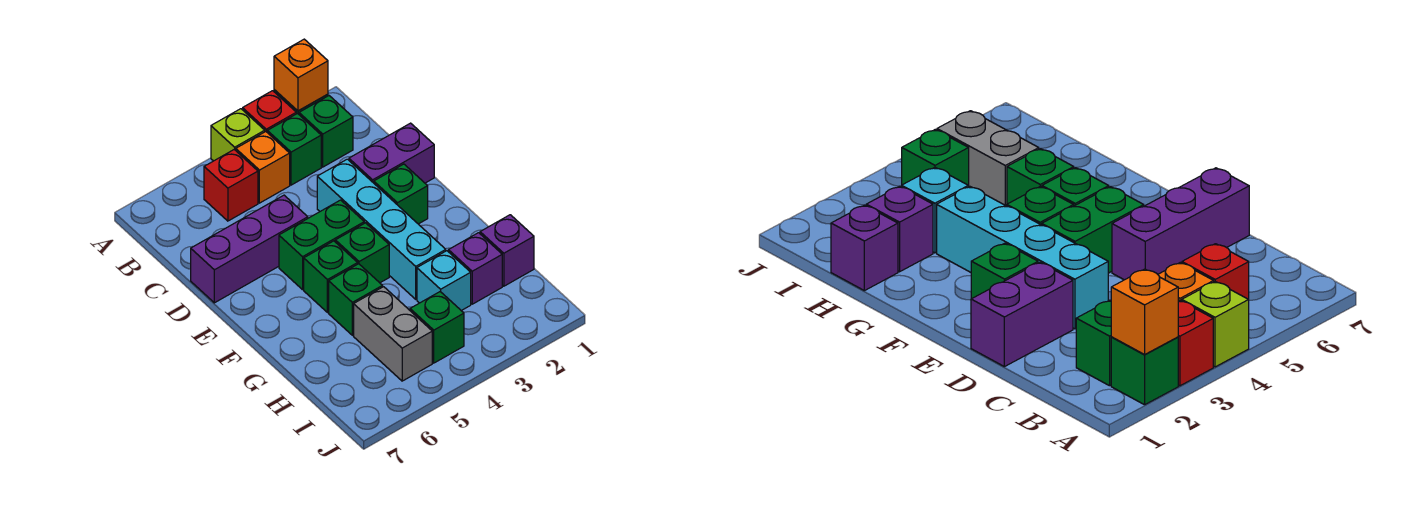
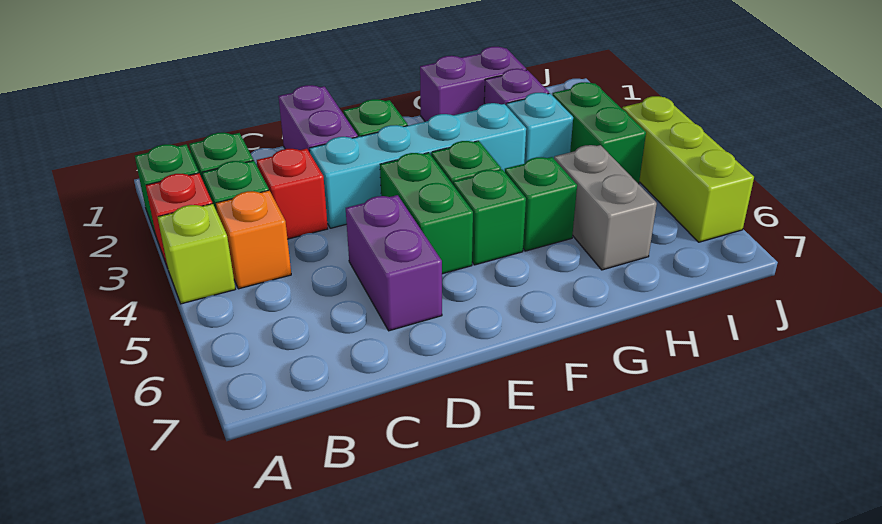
orange brick A2 level 2 -> none
red brick B5 level 1 -> red brick C3 level 1
purple brick D5:D7 level 1 -> purple brick D5:D6 level 1
purple brick H1 level 1 -> purple brick G1:H1 level 1
grey brick H5:I5 level 1 -> grey brick H5:H6 level 1
green brick I4 level 1 -> green brick I3:I4 level 1
none -> lime brick J4:J6 level 1

